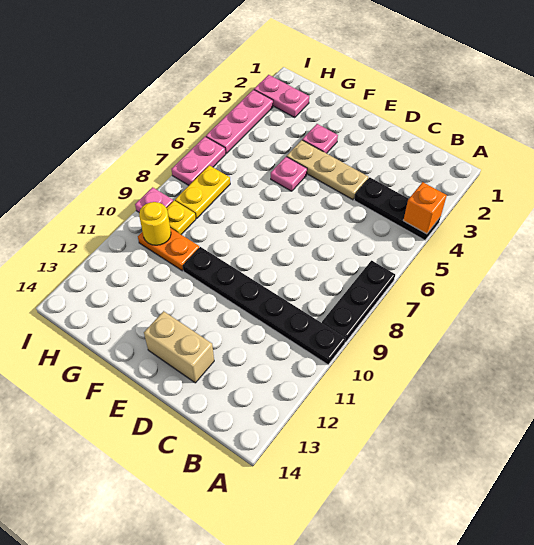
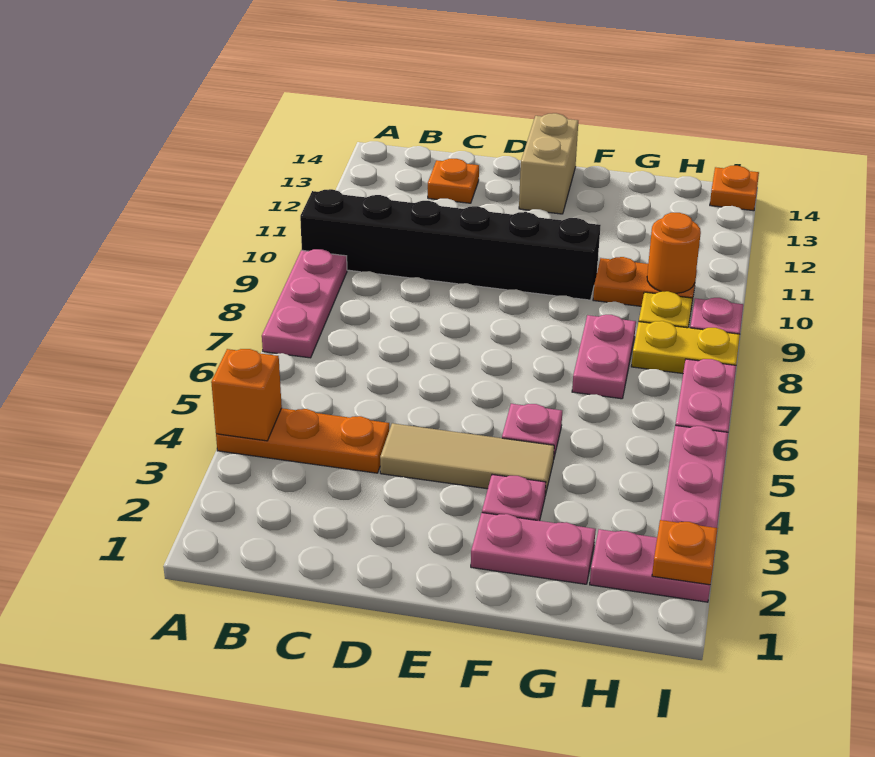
black plate A4:C4 level 1 -> orange plate A4:C4 level 1
black plate A7:A9 level 1 -> pink plate A7:A9 level 1
black plate A10:F10 level 1 -> black brick A10:F10 level 1
none -> orange plate C13 level 1
tan plate D4:F4 level 1 -> tan tile D4:F4 level 1
tan brick D13:E13 level 1 -> tan brick E13:E14 level 1
none -> pink plate F2:G2 level 1
none -> pink plate G7:G8 level 1
yellow plate H7:H8 level 1 -> yellow plate H8:I8 level 1
yellow round brick H10 level 2 -> orange round brick H10 level 2
none -> orange plate I2 level 2
none -> orange plate I14 level 1

